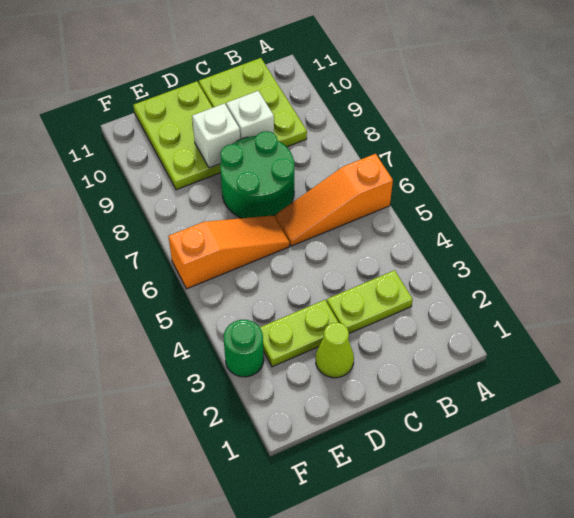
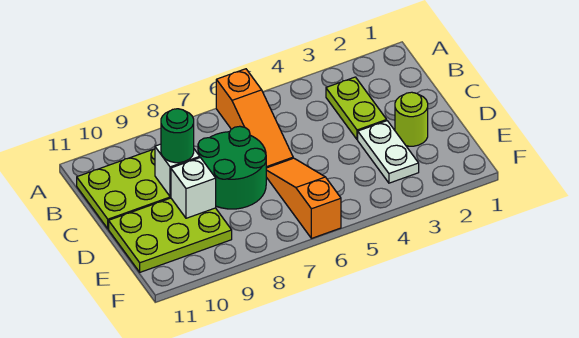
lime cone D2 level 1 -> lime round brick D2 level 1
lime plate D3:E3 level 1 -> white plate D3:E3 level 1
green round brick F3 level 1 -> green round brick C9 level 3

